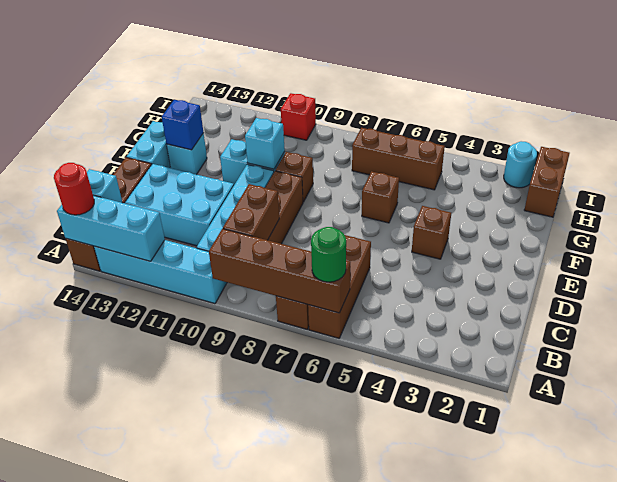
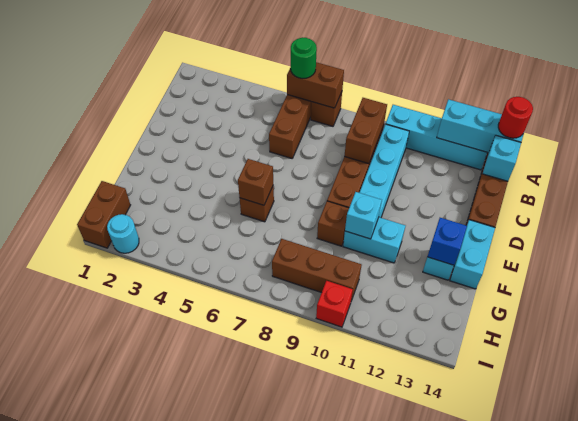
brown brick A6:A9 level 2 -> brown brick A6:A7 level 2
cyan brick C11:D13 level 1 -> none
brown brick E4 level 1 -> brown brick F6 level 2
brown brick H5:H7 level 1 -> brown brick H8:H10 level 1

